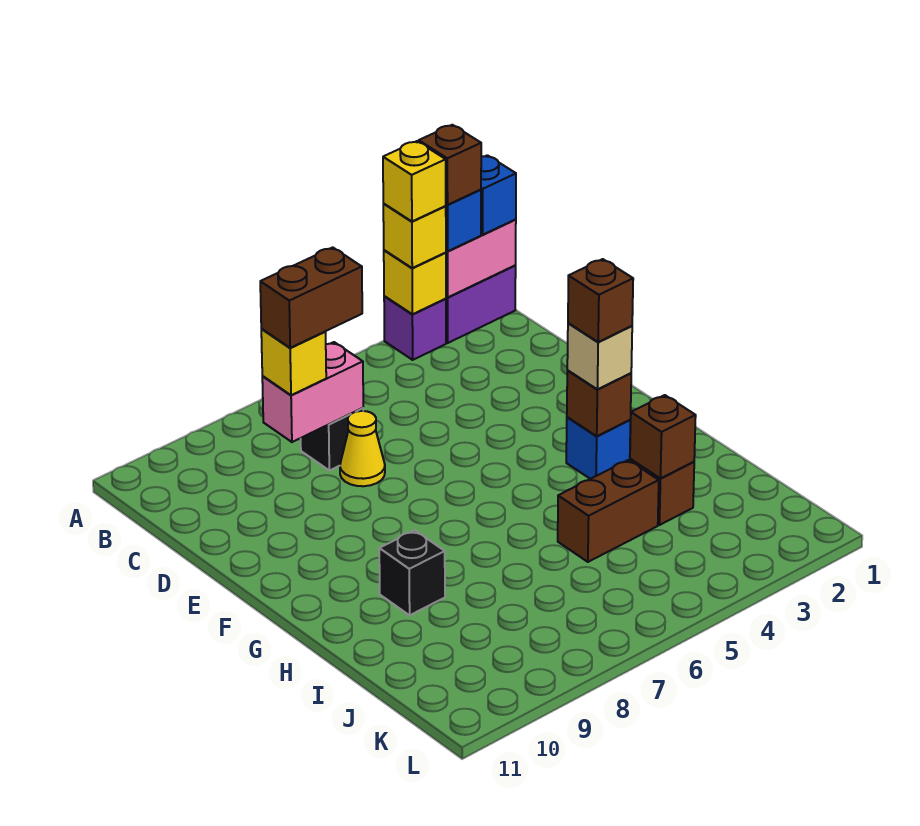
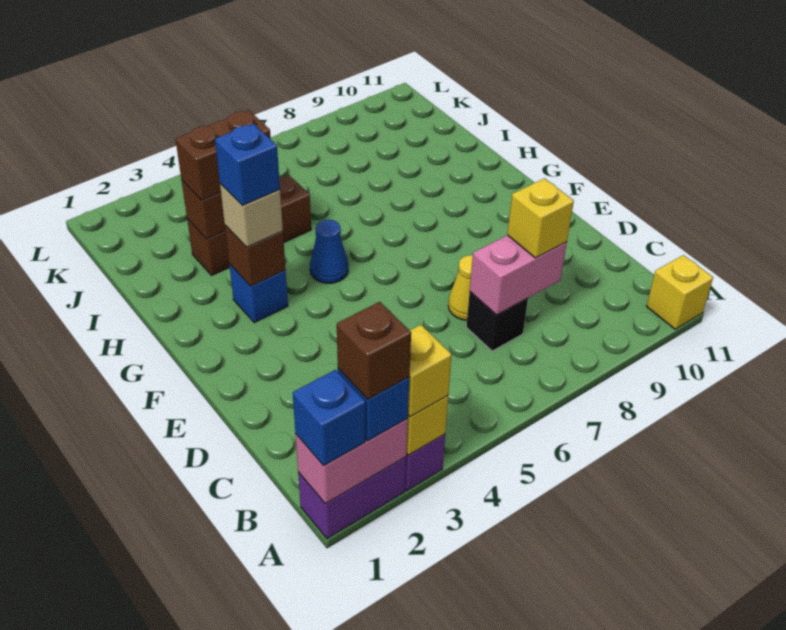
yellow brick A3 level 4 -> yellow brick A11 level 1
brown brick C7:C8 level 4 -> brown brick I3:I4 level 3
brown brick G3 level 4 -> blue brick G3 level 4
none -> blue cone G5 level 1
black brick H9 level 1 -> none

